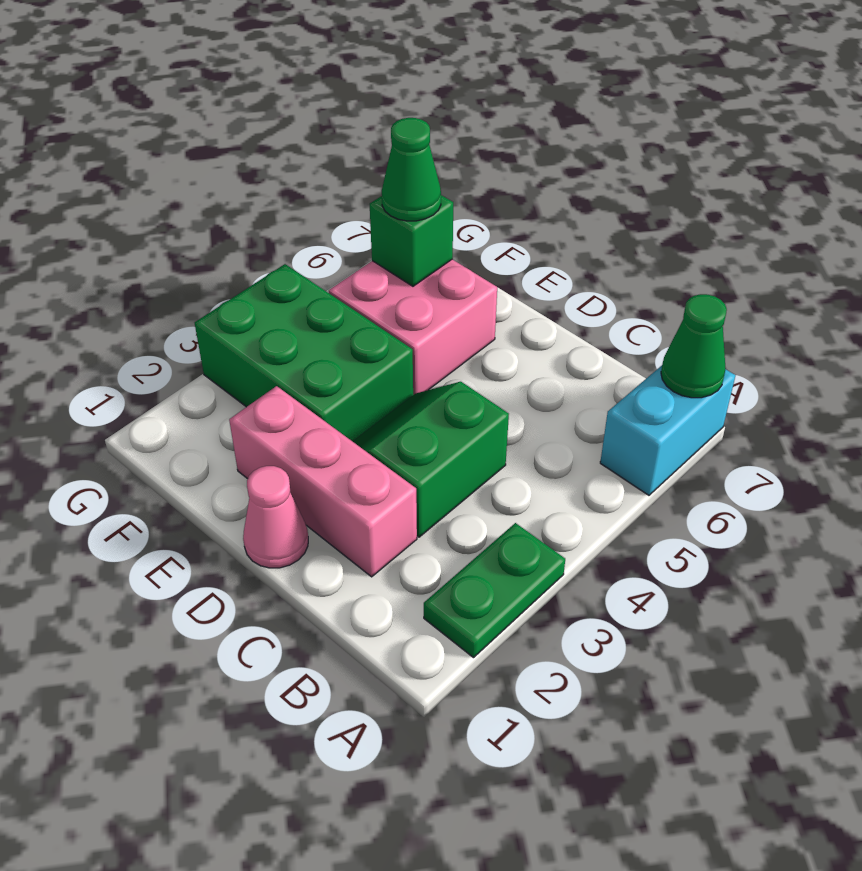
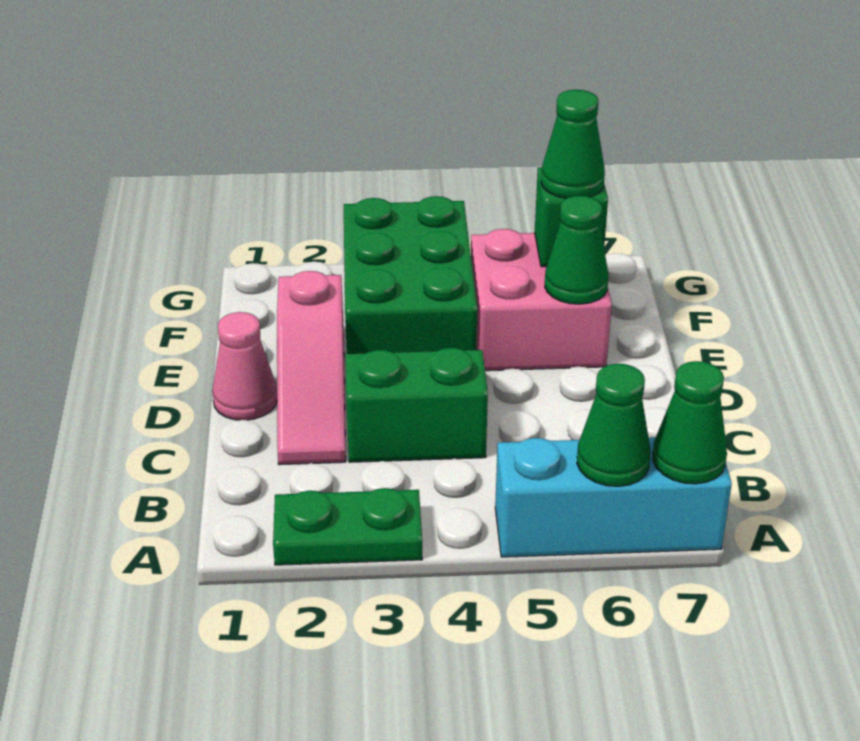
cyan brick A6:A7 level 1 -> cyan brick A5:A7 level 1
none -> green cone A6 level 2
pink brick C2:E2 level 1 -> pink slope C2:E2 level 1 top E
none -> green cone E6 level 2

